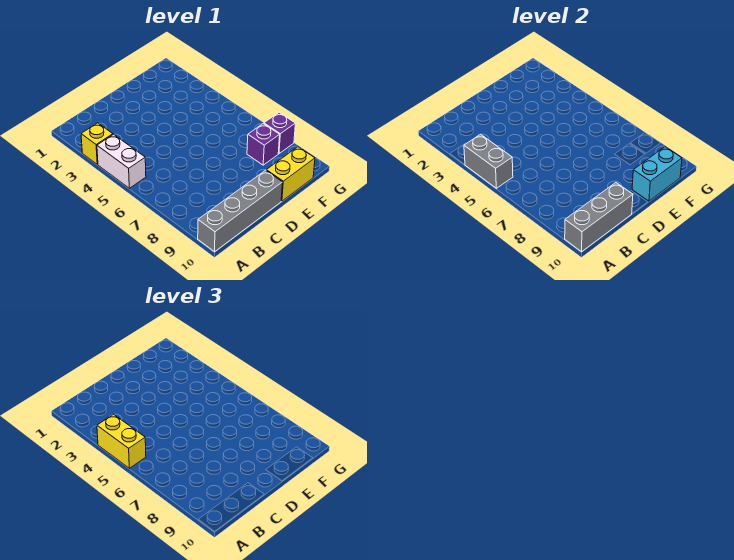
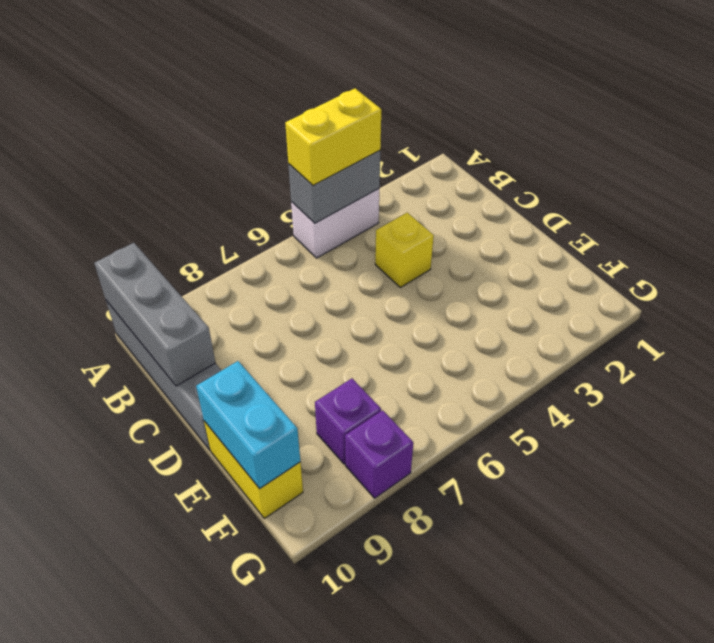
yellow brick A3 level 1 -> yellow brick C4 level 1

